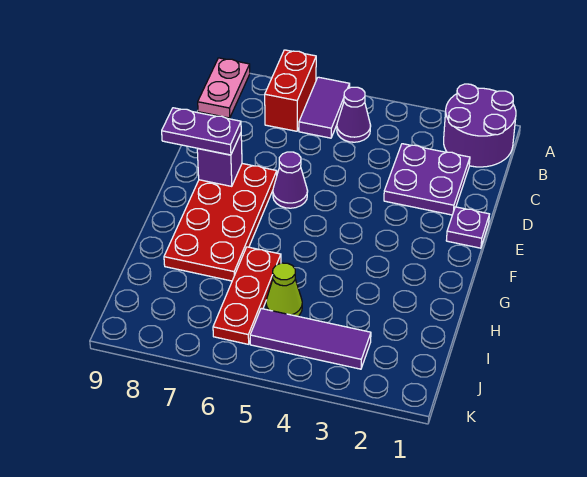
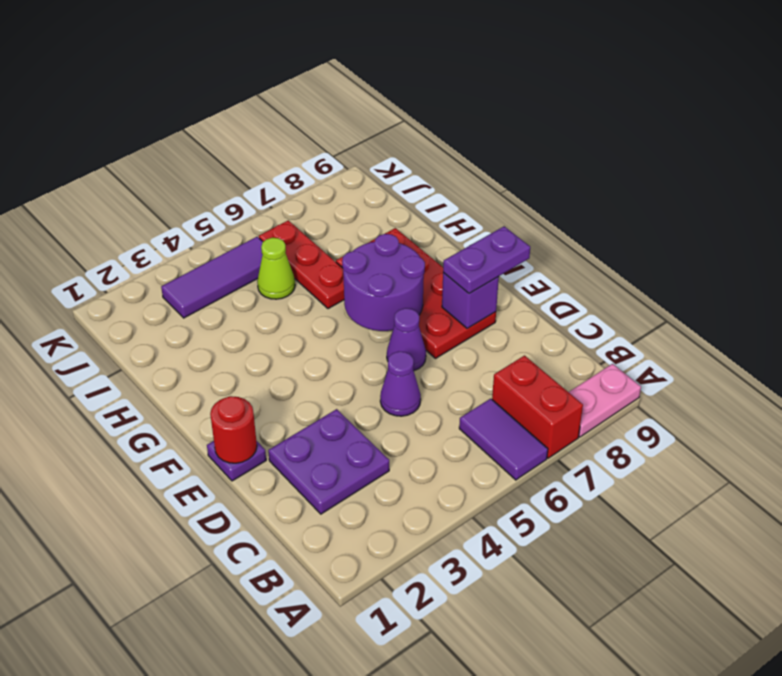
purple round brick A1:B2 level 1 -> purple round brick F6:G7 level 2
pink plate A9:B9 level 1 -> pink plate A8:A9 level 1
purple cone B5 level 1 -> purple cone D5 level 1
none -> red round brick E1 level 2

